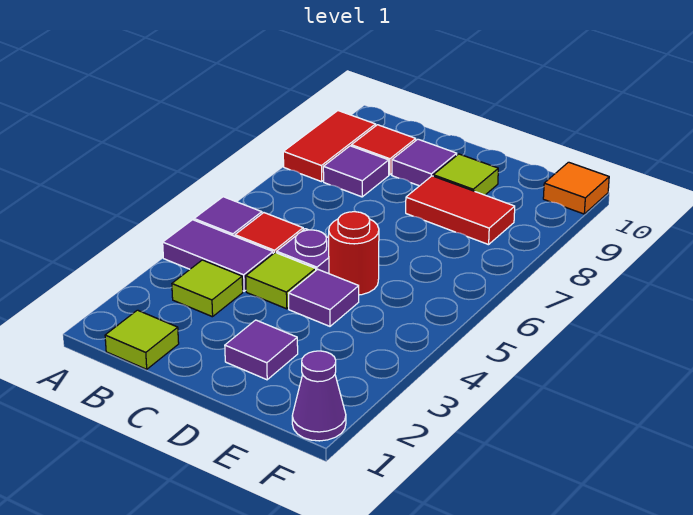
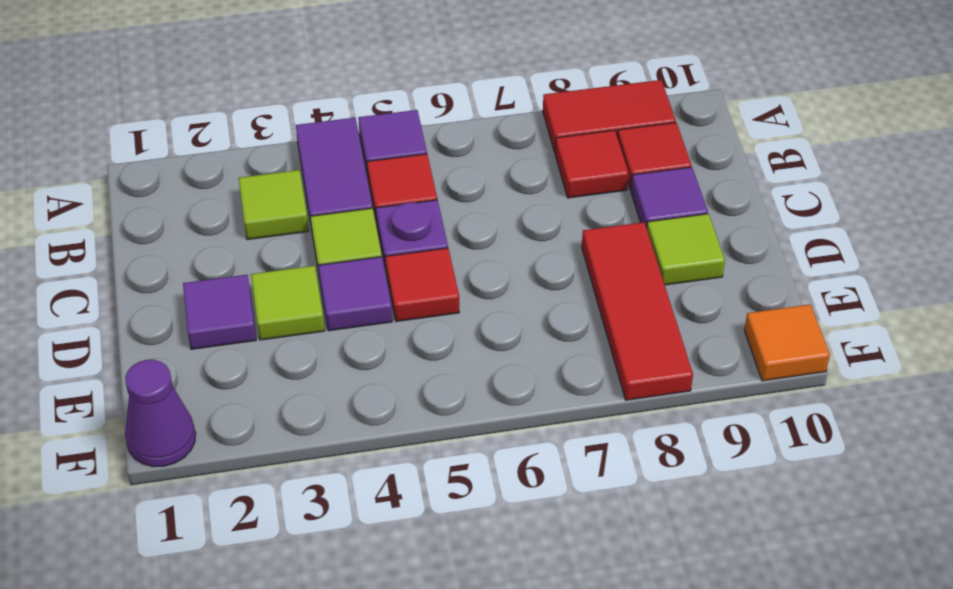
lime tile B1 level 1 -> lime tile D3 level 1
purple tile B8 level 1 -> red tile B8 level 1
red round brick D5 level 1 -> red tile D5 level 1
red tile D8:E8 level 1 -> red tile D8:F8 level 1

